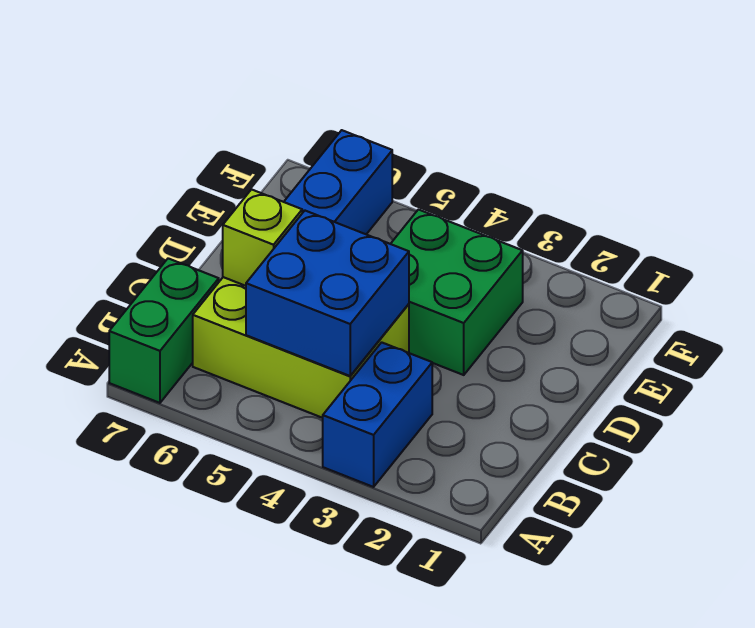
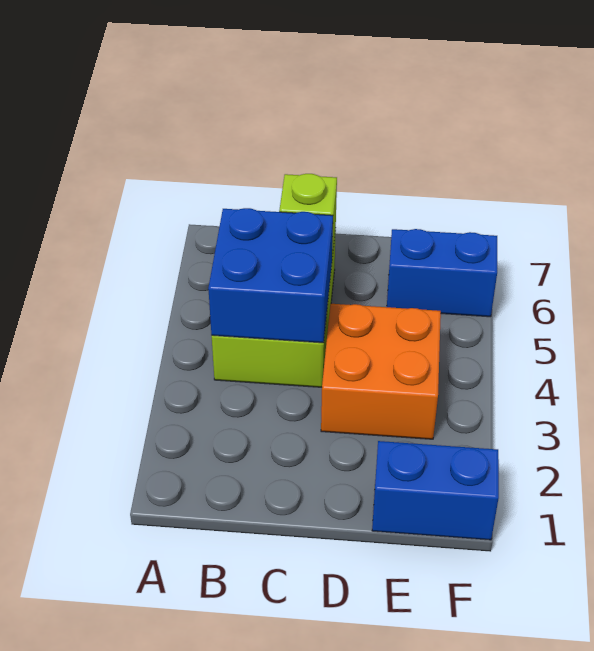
blue brick A3:B3 level 1 -> blue brick E1:F1 level 1
green brick A7:B7 level 1 -> none
green brick D3:E4 level 1 -> orange brick D3:E4 level 1

